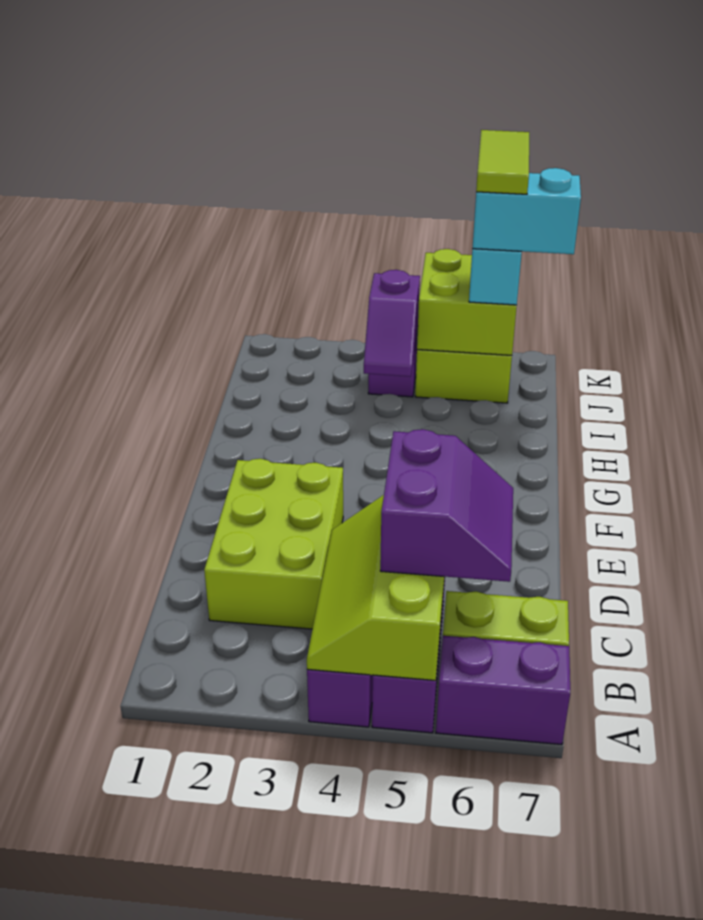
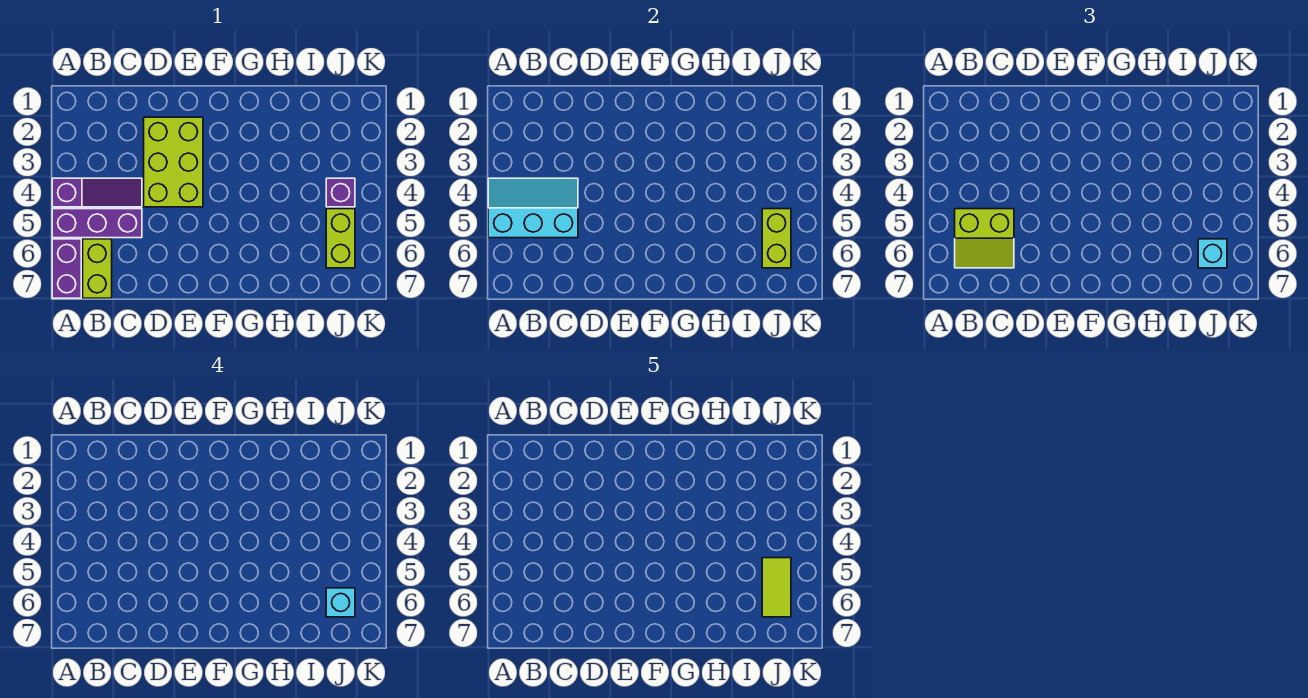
lime slope A4:C5 level 2 top 5 -> cyan slope A4:C5 level 2 top 5
purple slope B5:C6 level 3 top 5 -> lime slope B5:C6 level 3 top 5
lime brick C2:E3 level 1 -> lime brick D2:E4 level 1
purple slope I4:J4 level 2 top J -> none
lime brick J5:K6 level 2 -> lime brick J5:J6 level 2
cyan brick J6:J7 level 4 -> cyan brick J6 level 4
lime tile J6:K6 level 5 -> lime tile J5:J6 level 5

